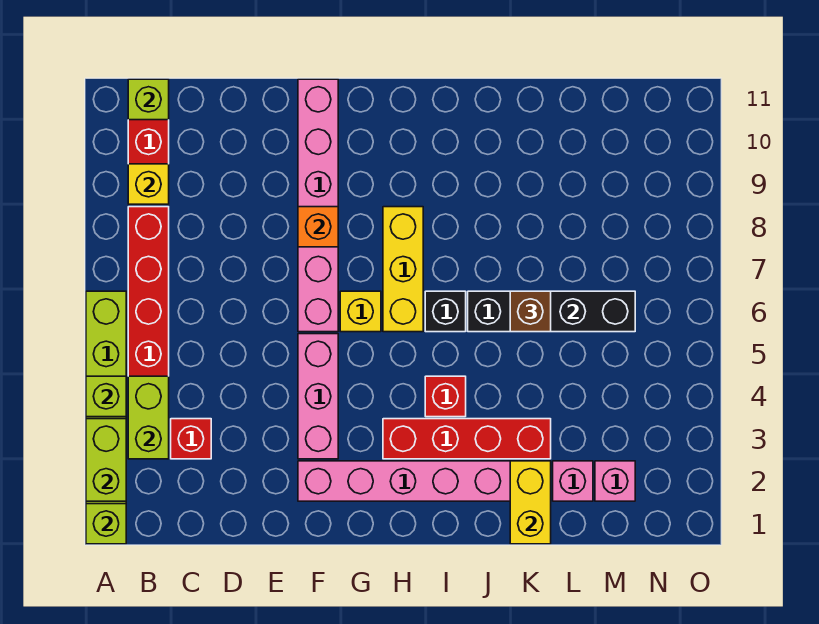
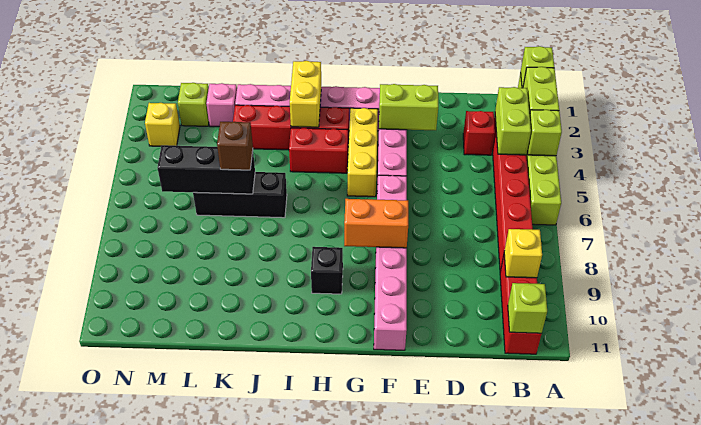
none -> lime brick E3:F3 level 2
orange brick F8 level 2 -> orange brick F8:G8 level 2
yellow brick G6 level 1 -> yellow brick N3 level 1
yellow brick H6:H8 level 1 -> yellow brick G3:G5 level 1
red brick I4 level 1 -> red brick H4:I4 level 1
black brick I6 level 1 -> black brick H9 level 1
yellow brick K1:K2 level 2 -> yellow brick I2:I3 level 2
pink brick M2 level 1 -> lime brick M2 level 1

